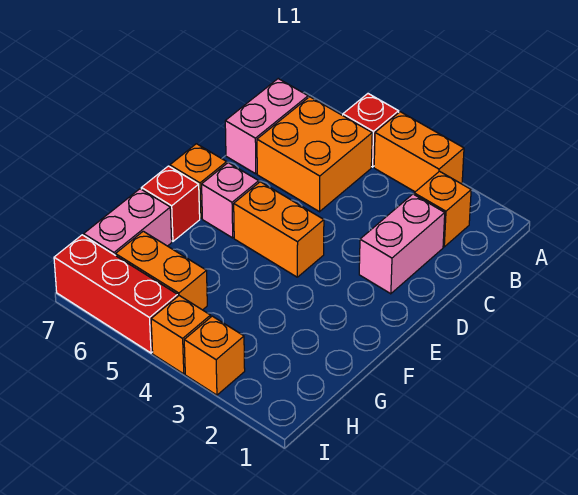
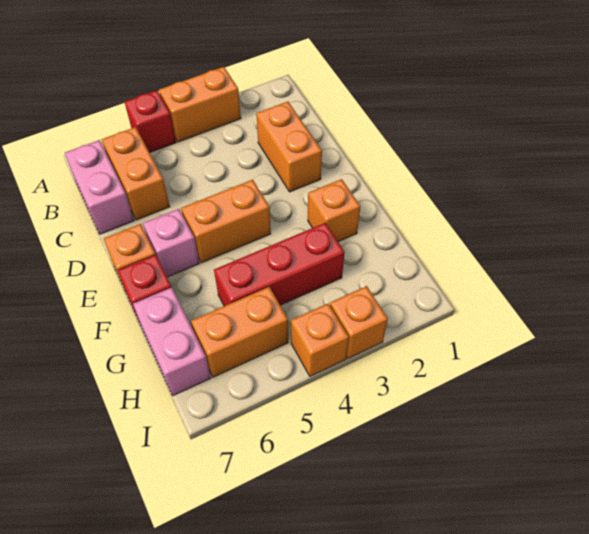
orange brick B2 level 1 -> orange brick F2 level 1
orange brick B5:C6 level 1 -> orange brick B6:C6 level 1
pink brick C2:D2 level 1 -> orange brick C2:D2 level 1
red brick I5:I7 level 1 -> red brick G3:G5 level 1

